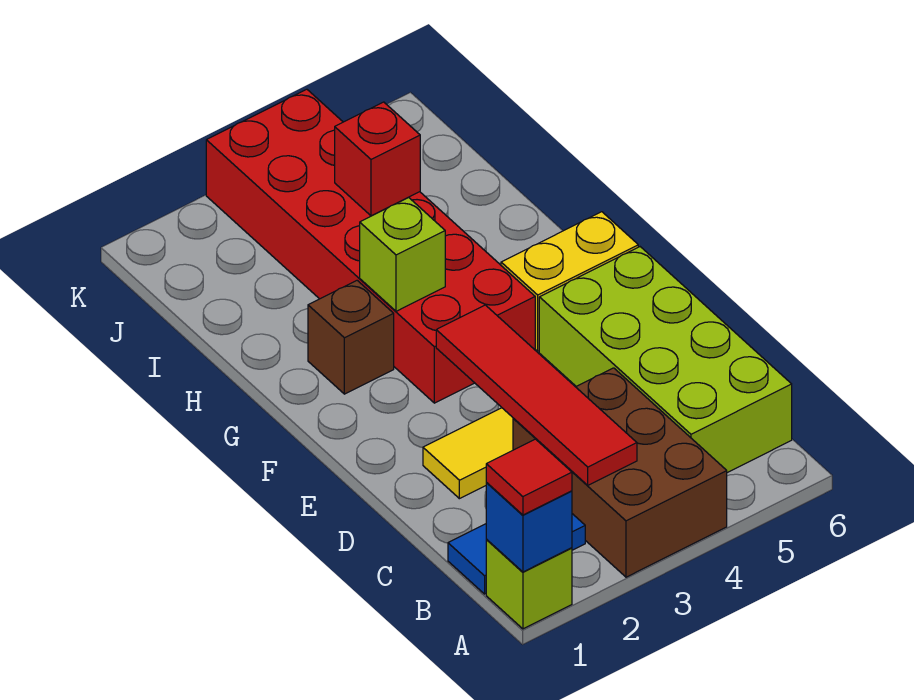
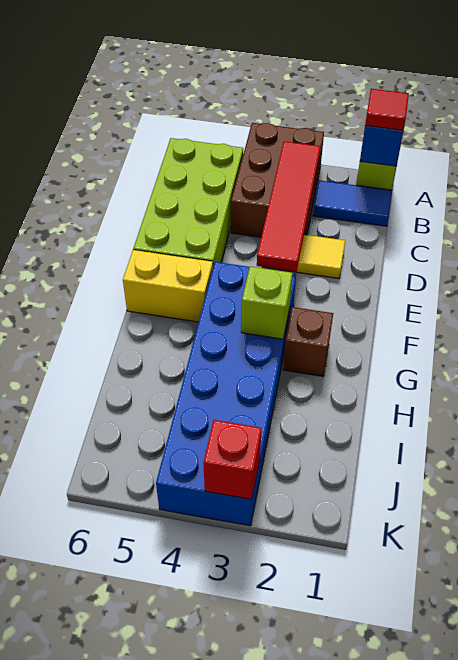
red brick F3:K4 level 1 -> blue brick F3:K4 level 1
red brick I4 level 2 -> red brick K3 level 2

